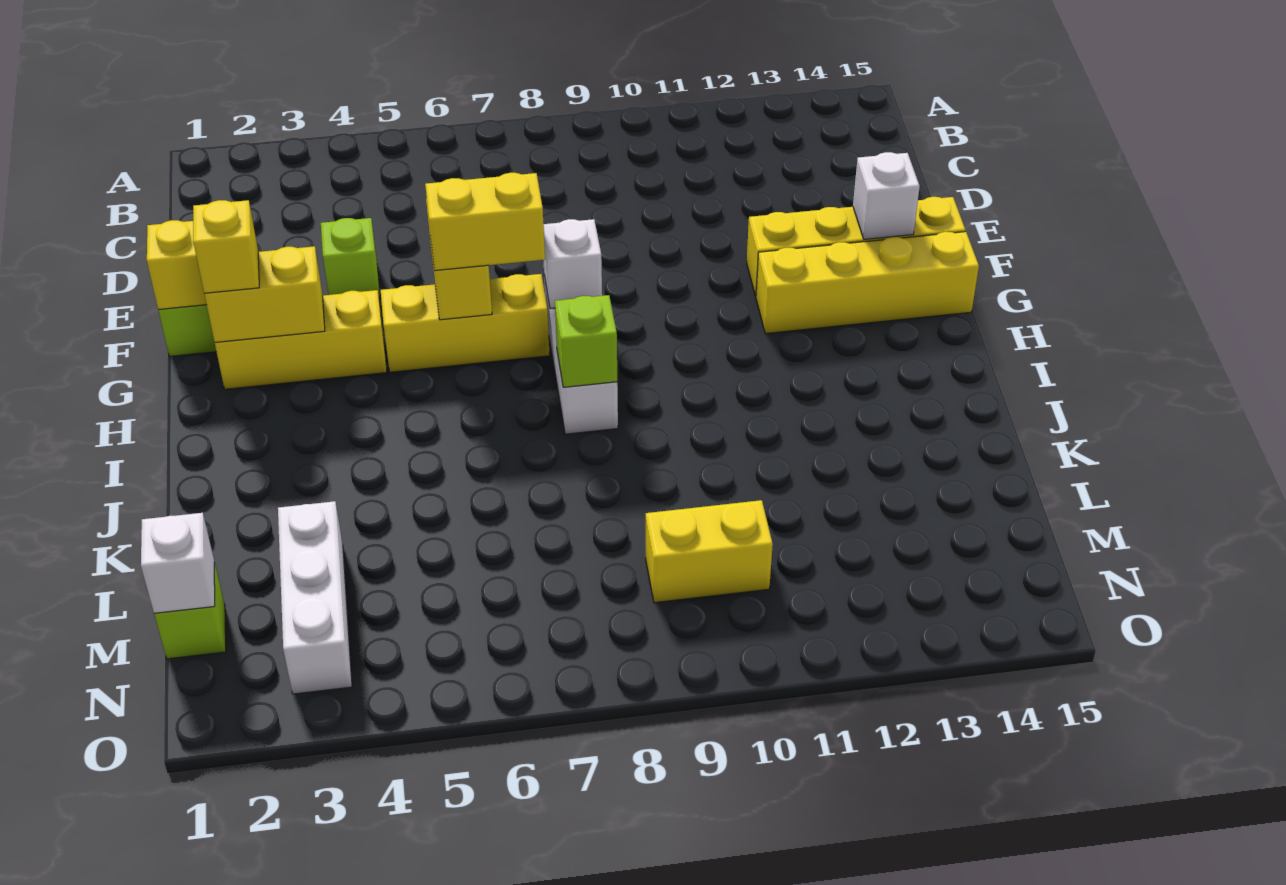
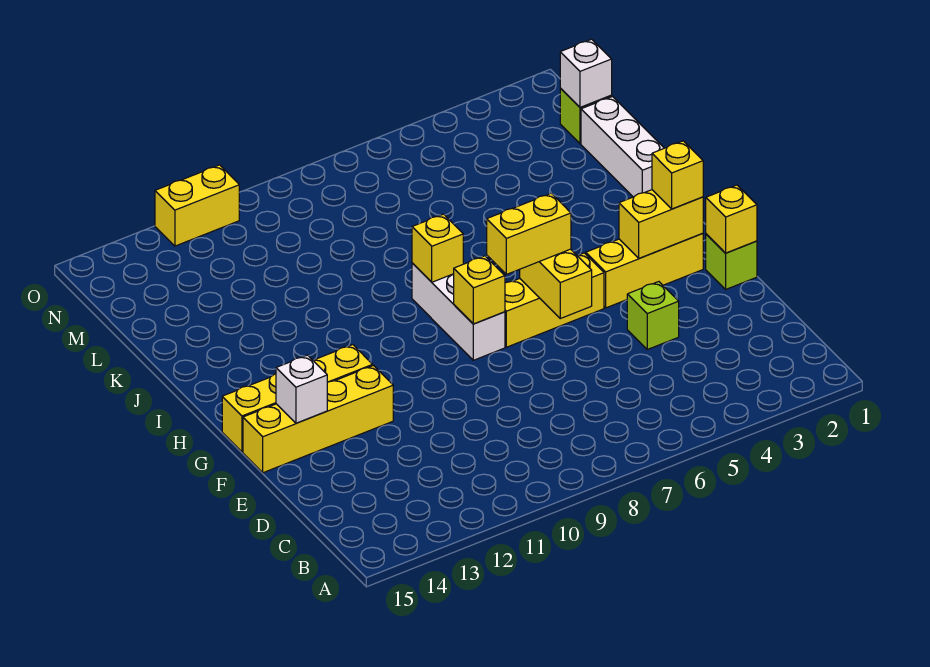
white brick G8 level 2 -> yellow brick G8 level 2
lime brick I8 level 2 -> yellow brick I8 level 2
white brick L3:N3 level 1 -> white brick J1:L1 level 1
yellow brick M9:M10 level 1 -> yellow brick O11:O12 level 1

